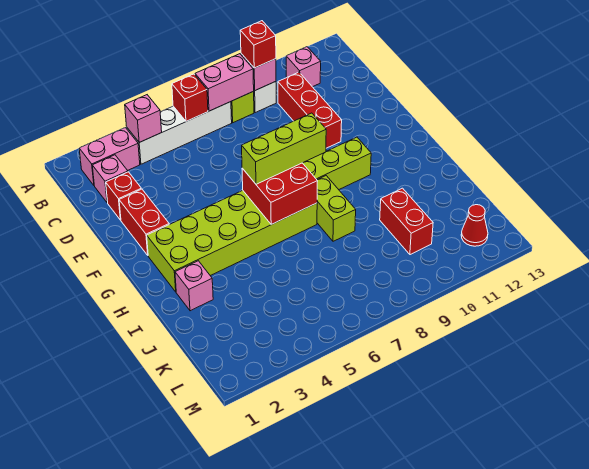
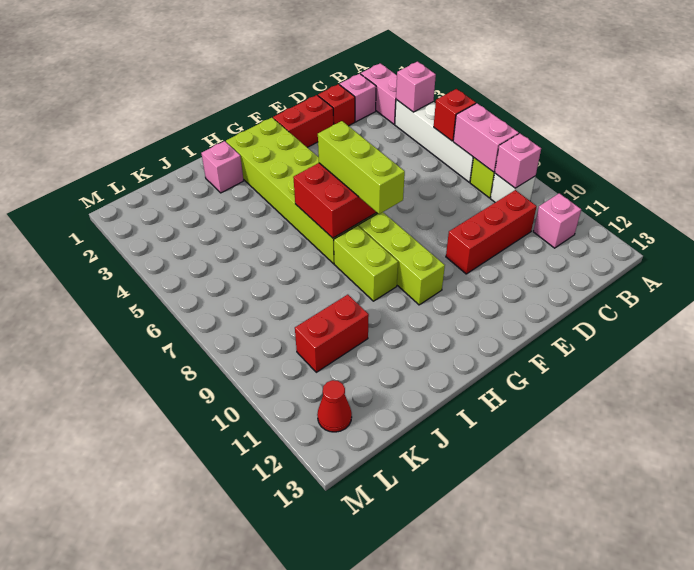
red brick B9 level 3 -> none
lime brick H8:I8 level 1 -> lime brick H8:H9 level 1

